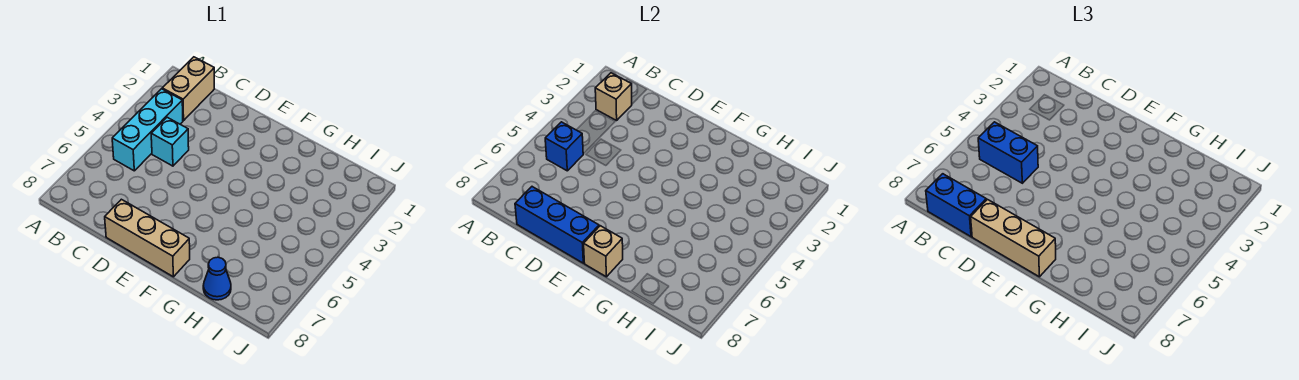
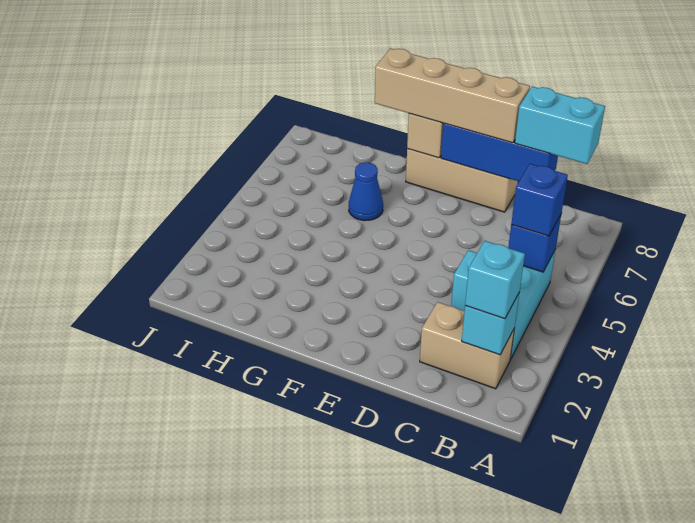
tan brick B1:B2 level 1 -> tan brick B2:C2 level 1
tan brick B2 level 2 -> cyan brick B2 level 2
none -> cyan brick B2 level 3
blue brick B5:C5 level 3 -> blue brick B5 level 3
blue brick B8:C8 level 3 -> cyan brick B8:C8 level 3
tan brick D8:F8 level 3 -> tan brick D8:G8 level 3
blue cone H8 level 1 -> blue cone G6 level 1

